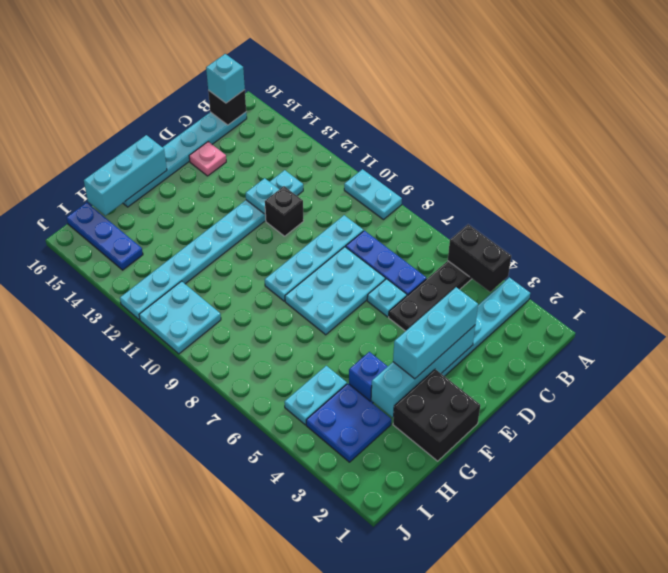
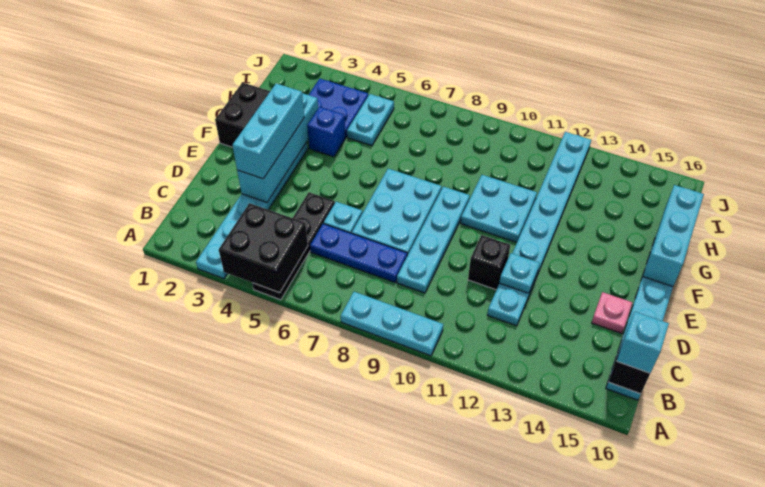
black brick A4:A5 level 2 -> black brick A4:B5 level 2
cyan plate A9:A10 level 1 -> cyan plate A8:A10 level 1
cyan plate I10:J11 level 1 -> cyan plate F10:G11 level 1
blue plate I14:I16 level 1 -> none

